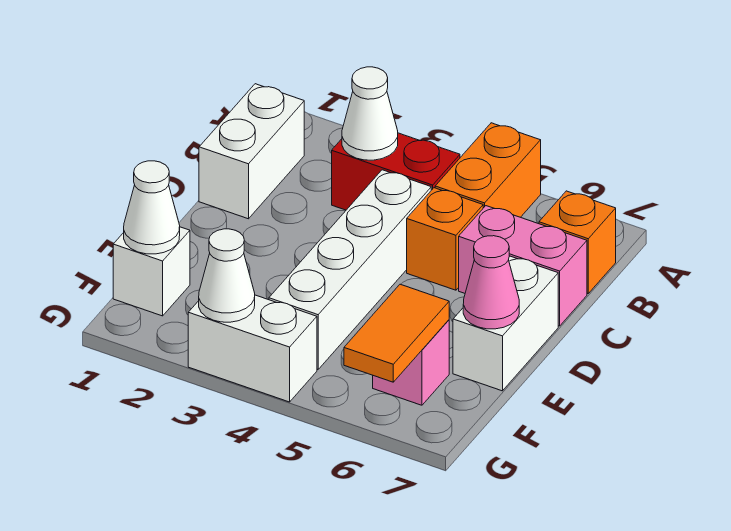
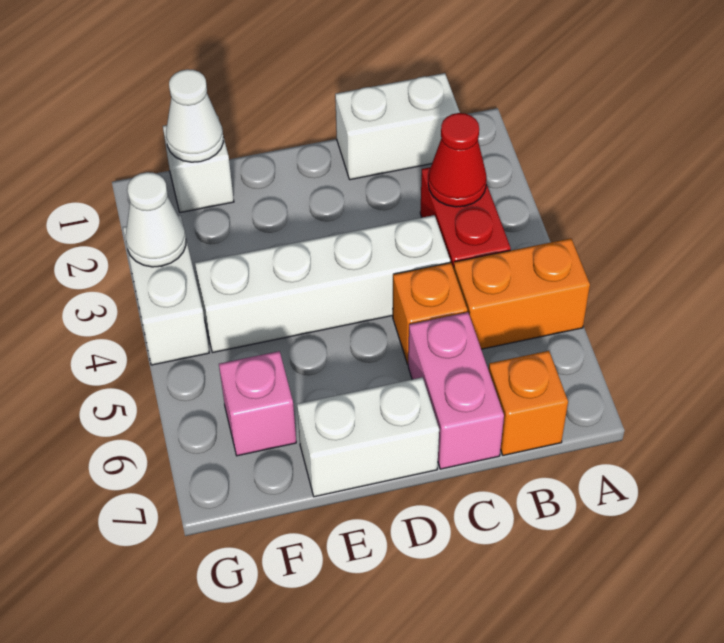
white cone B3 level 2 -> red cone B3 level 2
pink cone E7 level 2 -> none
orange tile F6:G6 level 2 -> none

